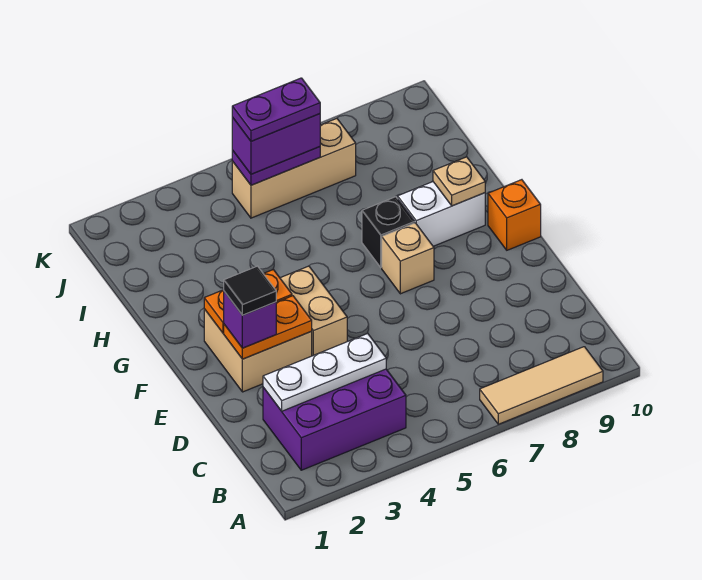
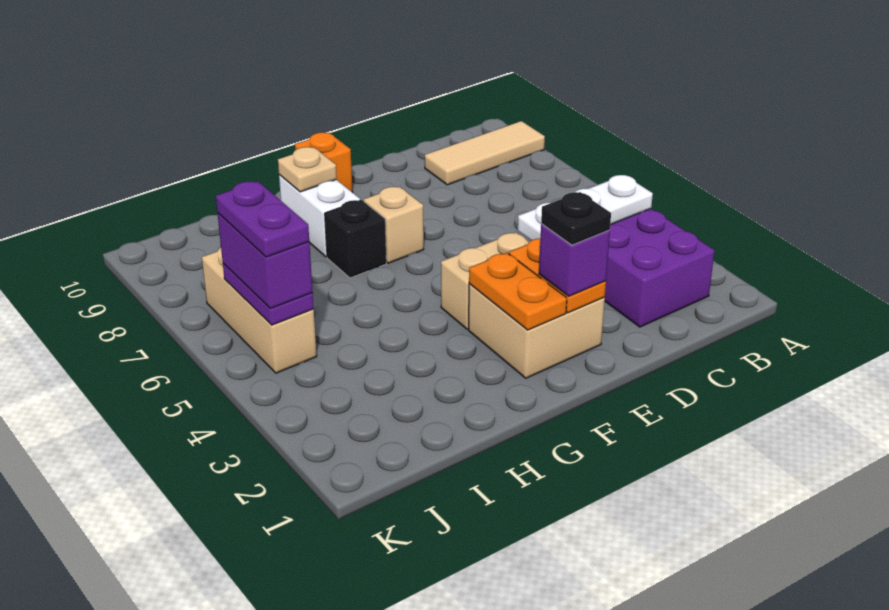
tan tile A7:A9 level 1 -> tan tile A9:C9 level 1
white plate C2:C4 level 2 -> white plate B4:D4 level 2
black tile E2 level 4 -> black plate E2 level 4

